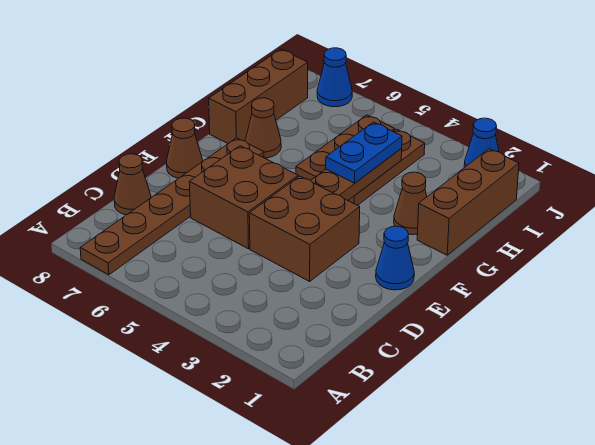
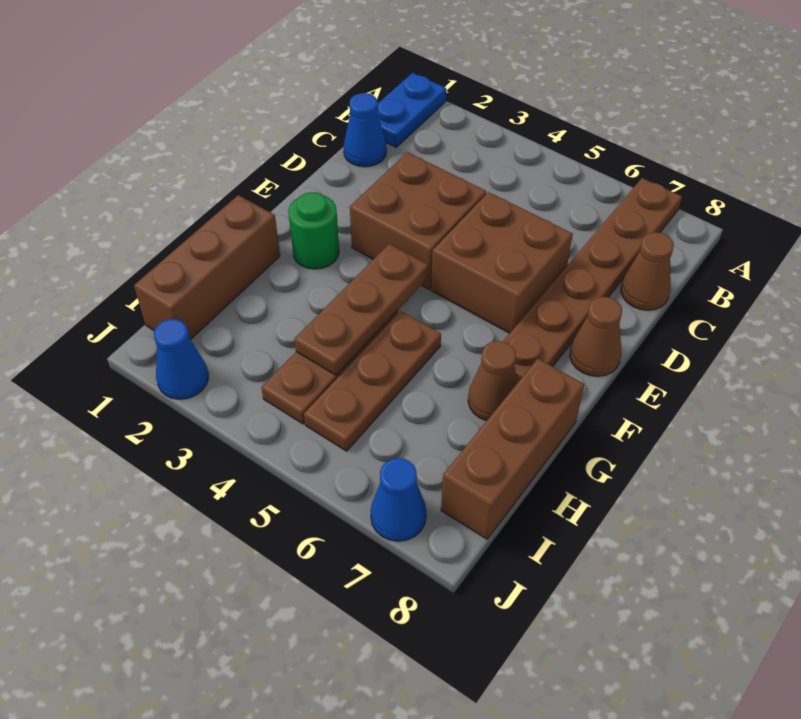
blue cone E1 level 1 -> blue cone C1 level 1
none -> green round brick F2 level 1
brown cone G2 level 1 -> none
blue plate G4:H4 level 3 -> blue plate A1:B1 level 1

